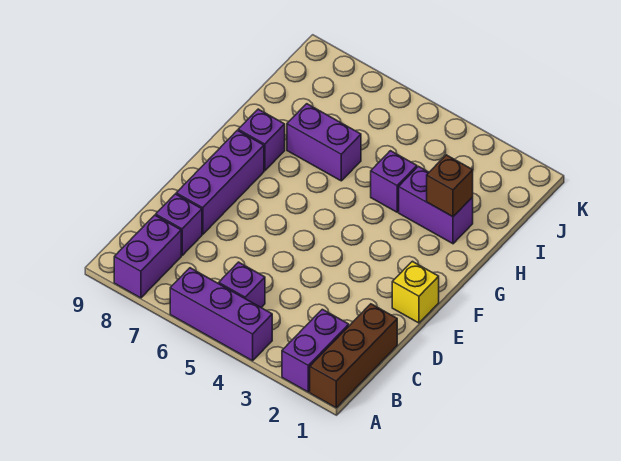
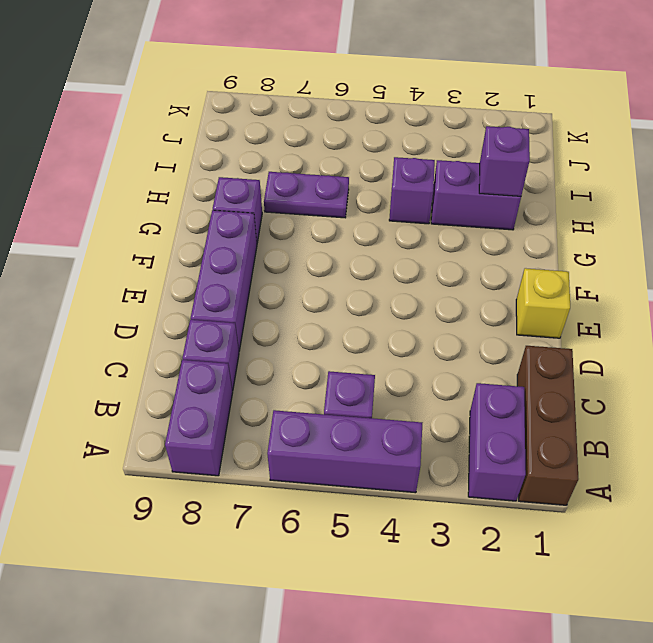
brown brick H2 level 2 -> purple brick H2 level 2
purple brick H6:H7 level 1 -> purple plate H6:H7 level 1

